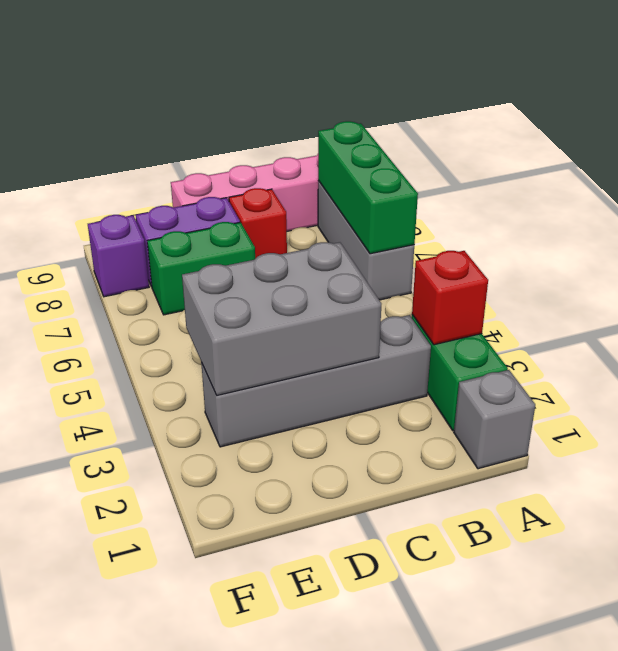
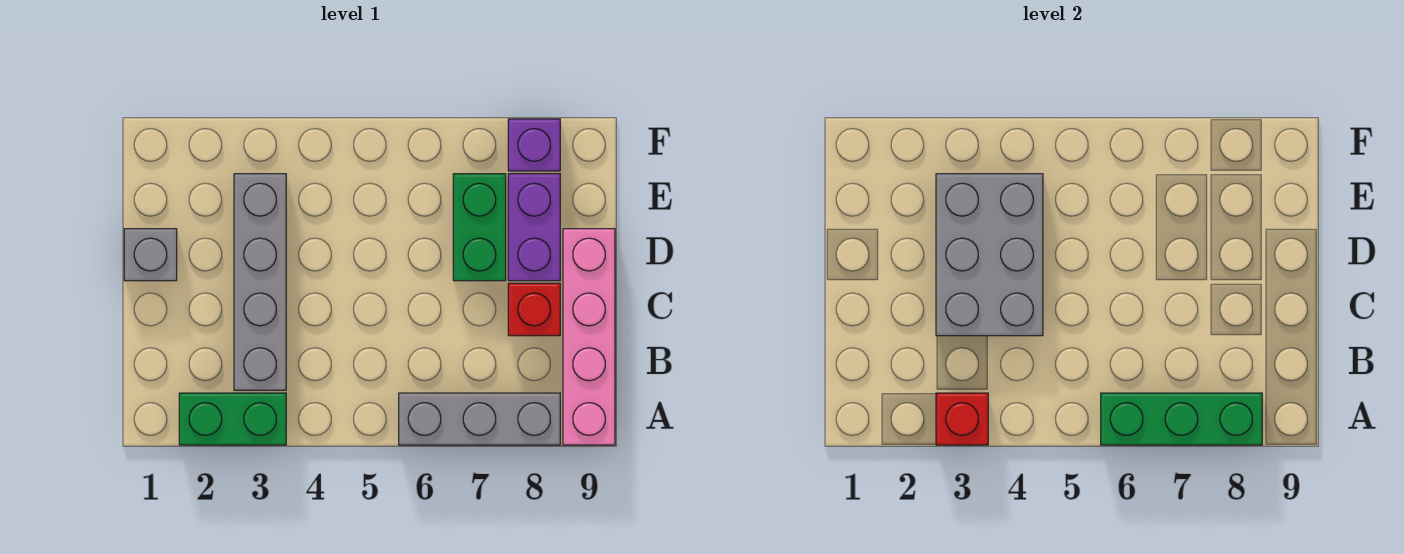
grey brick A1 level 1 -> grey brick D1 level 1

